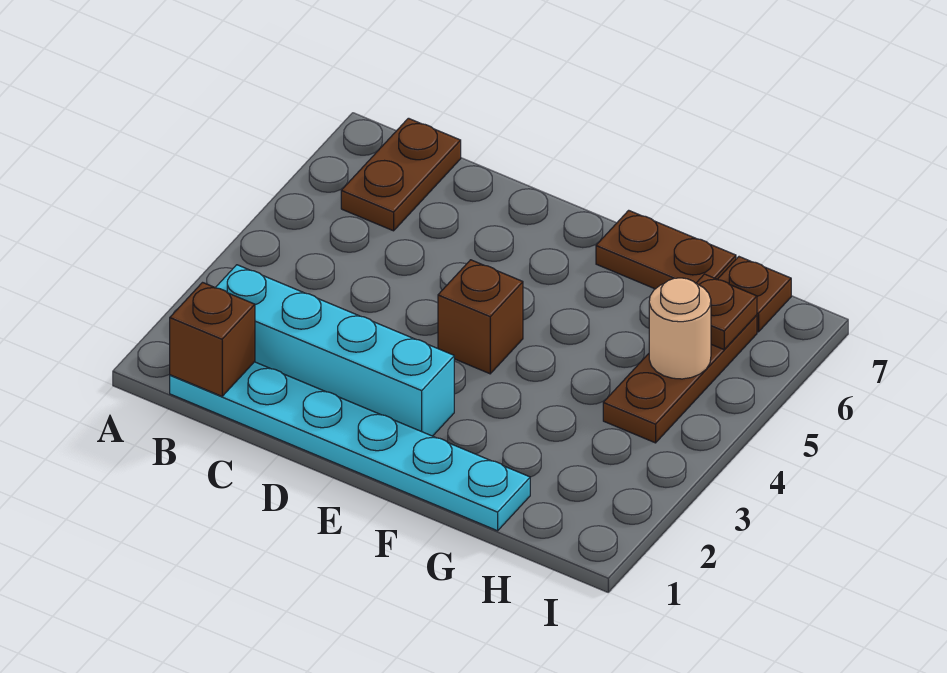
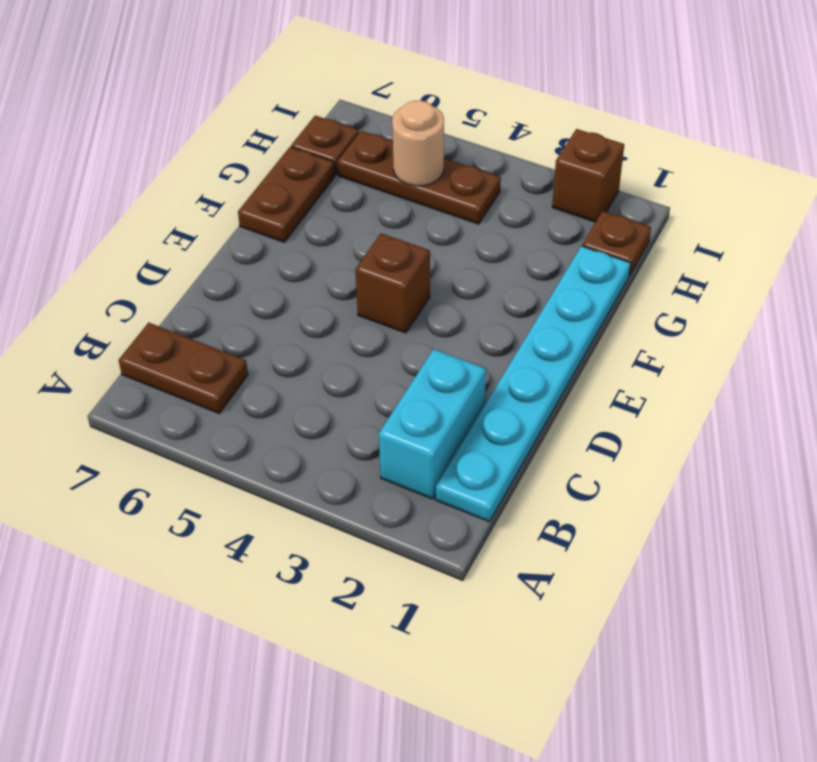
brown brick B1 level 2 -> brown brick I2 level 1
cyan brick B2:E2 level 1 -> cyan brick B2:C2 level 1
brown plate H6 level 2 -> brown plate H1 level 1

